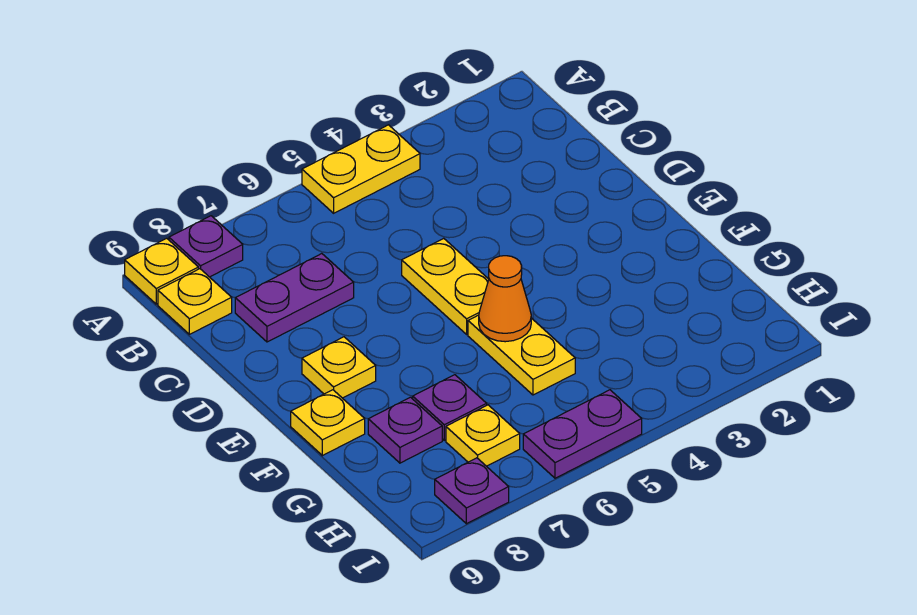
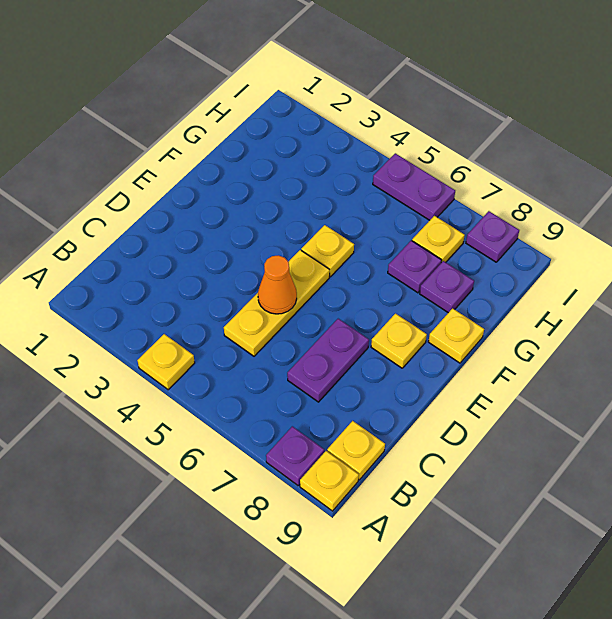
yellow plate A4:A5 level 1 -> yellow plate A4 level 1
purple plate C7:C8 level 1 -> purple plate C7:D7 level 1
yellow plate D5:E5 level 1 -> yellow plate C5:E5 level 1
yellow plate F5:G5 level 1 -> yellow plate F5 level 1
orange cone F5 level 2 -> orange cone D5 level 2

